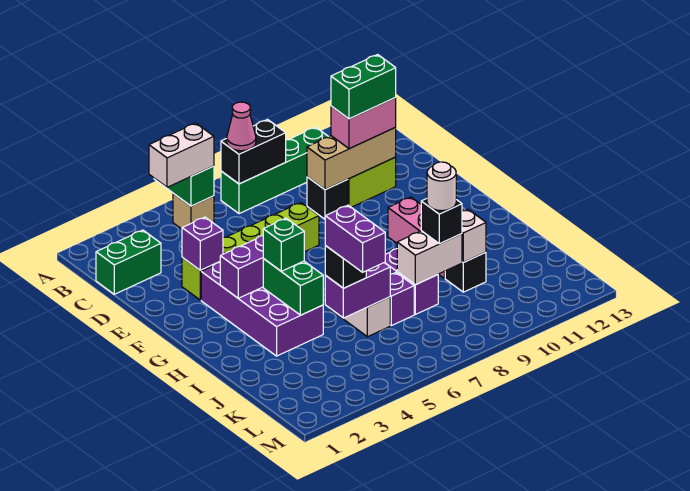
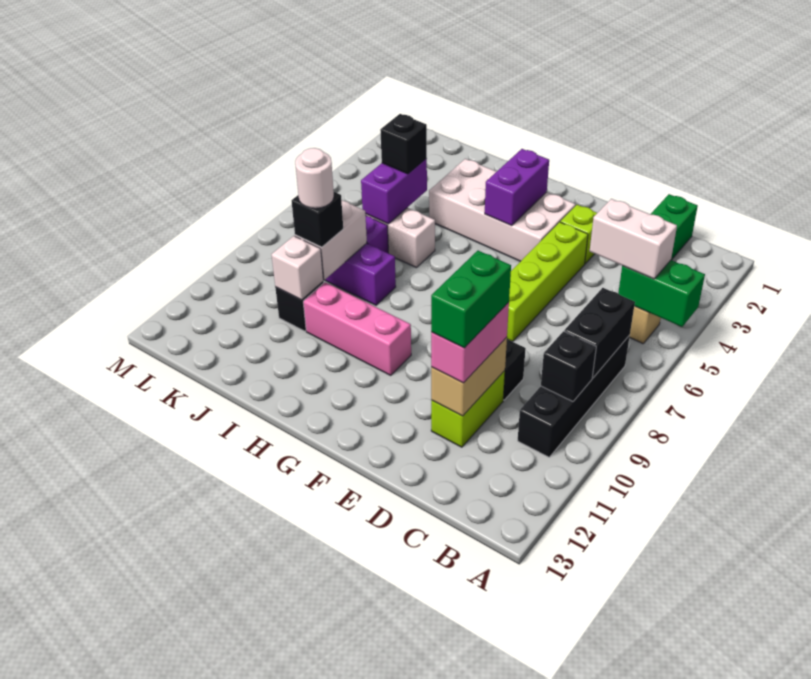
white brick B4:B5 level 3 -> white brick B5:C5 level 3
green brick B7:B10 level 1 -> black brick B7:B10 level 1
pink cone B7 level 3 -> none
none -> black brick B9 level 2
tan brick D9:D11 level 2 -> tan brick D10:D11 level 2
purple brick E3 level 2 -> none
purple brick F3:I4 level 1 -> white brick F3:I4 level 1
green brick H4:I4 level 2 -> none
green brick H4 level 3 -> none
purple brick J5:K5 level 4 -> none

